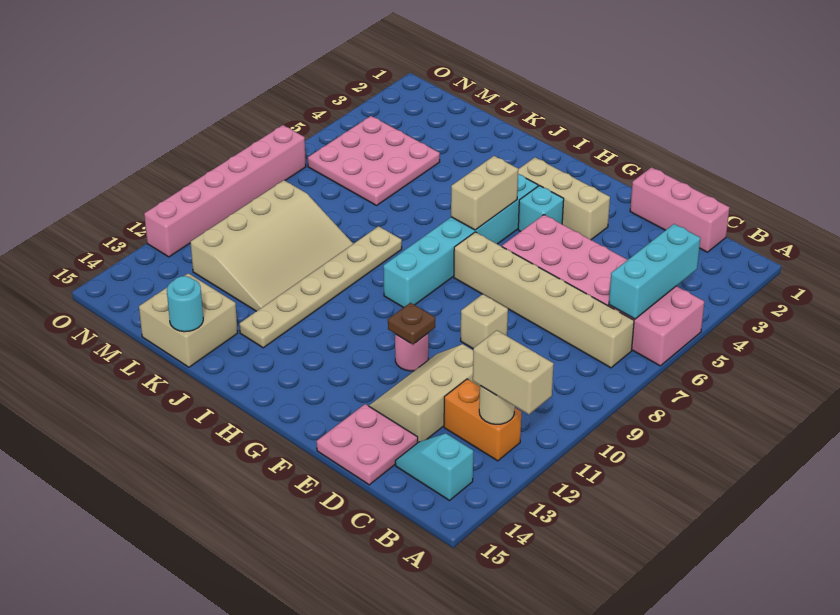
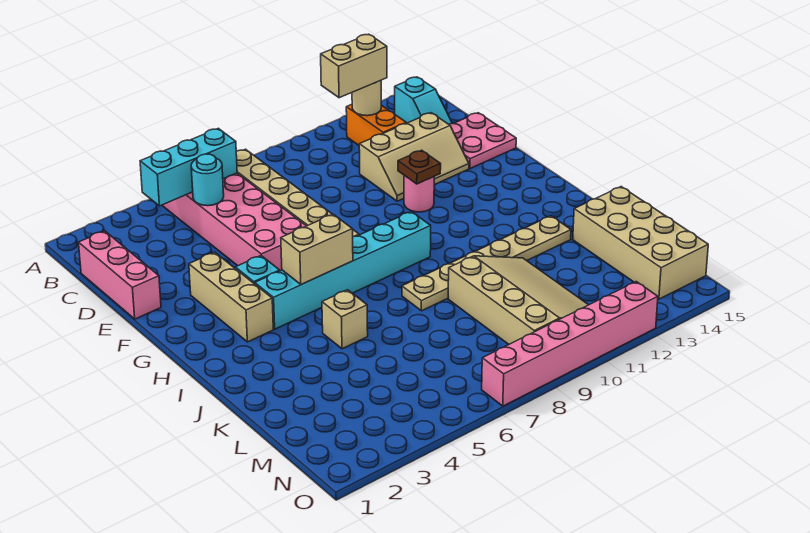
tan brick A12:B12 level 3 -> tan brick B11:B12 level 3
tan brick E9 level 1 -> tan brick J5 level 1
tan slope K9:M12 level 1 top M -> tan slope K9:N11 level 1 top 9
tan brick K14:L15 level 1 -> tan brick K14:N15 level 1
cyan round brick K15 level 2 -> cyan round brick C5 level 2
pink plate L4:N6 level 1 -> none

